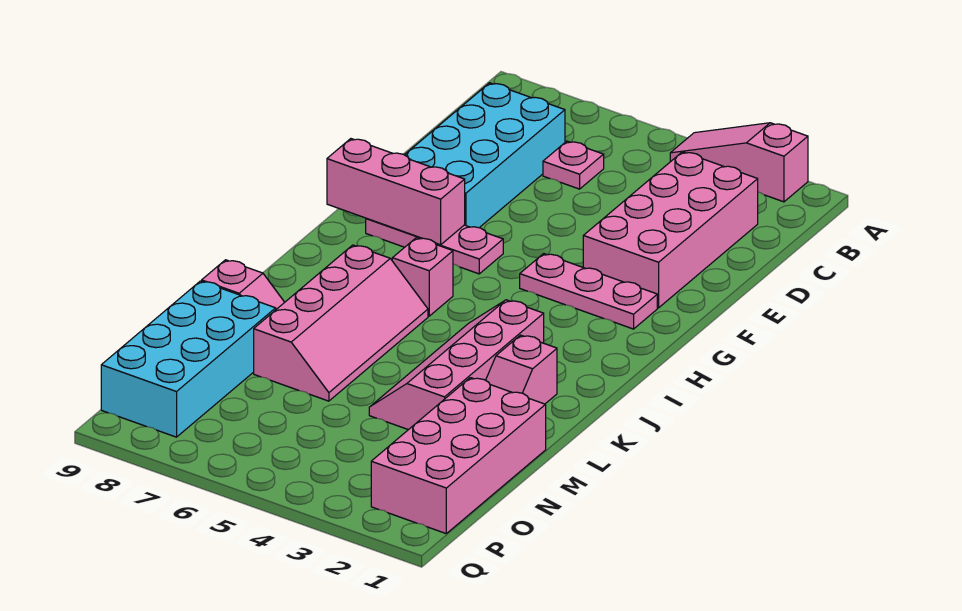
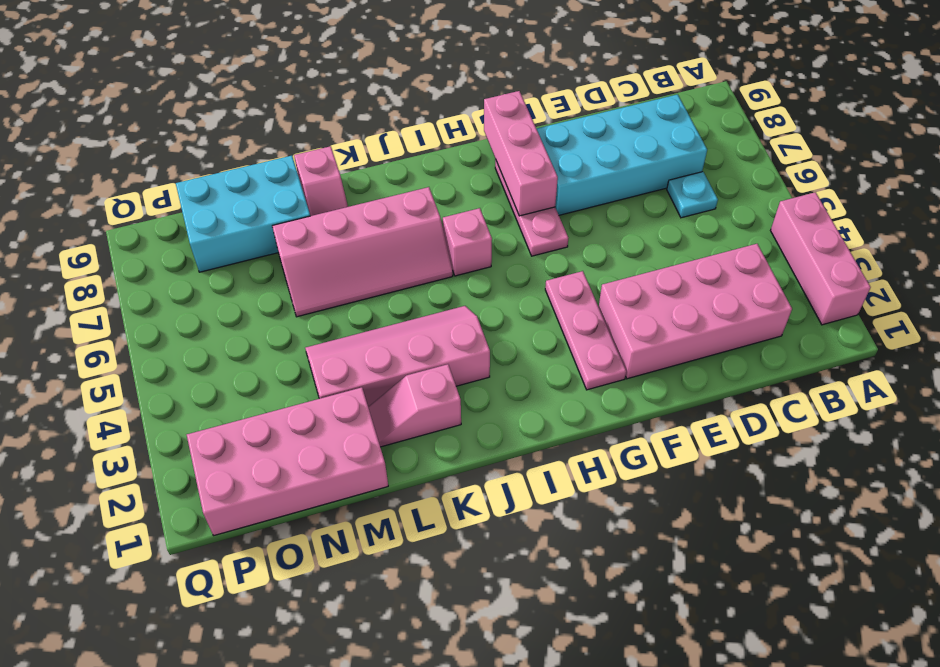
pink slope A2:A4 level 1 top 2 -> pink brick A2:A4 level 1
pink plate C6 level 1 -> cyan plate C6 level 1
cyan brick M8:P9 level 1 -> cyan brick M8:O9 level 1

